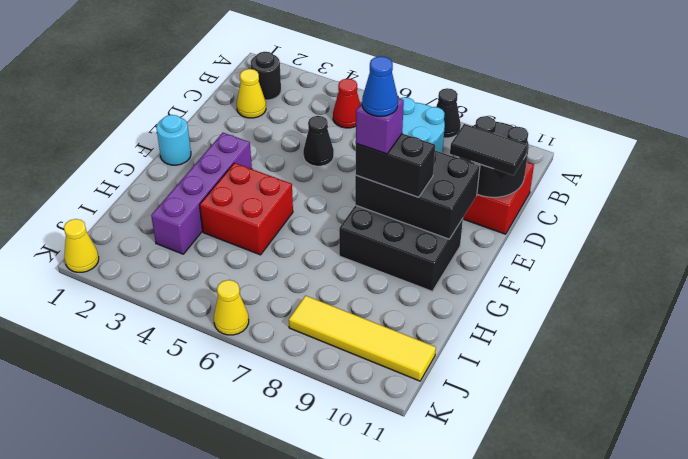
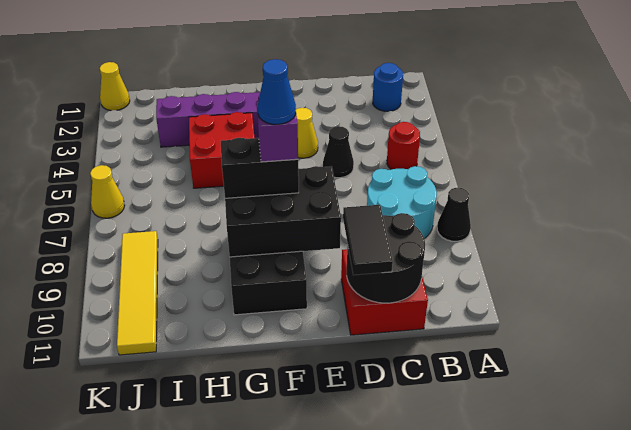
black round brick B2 level 1 -> blue round brick B2 level 1
red cone B5 level 1 -> red round brick B5 level 1
yellow cone C2 level 1 -> yellow cone E4 level 1
black brick E8:F10 level 2 -> black brick E8:G9 level 2
cyan round brick F1 level 1 -> none
black brick F8:F9 level 3 -> black brick F8:G8 level 3

